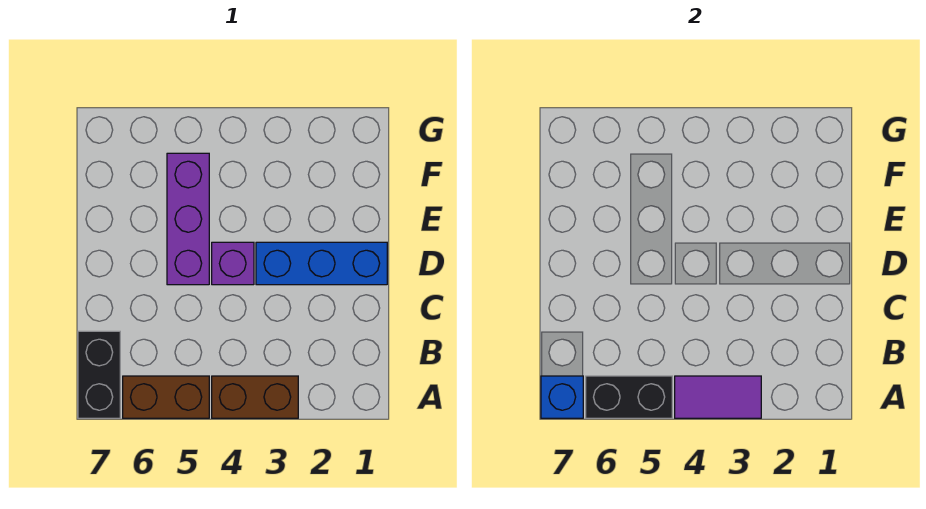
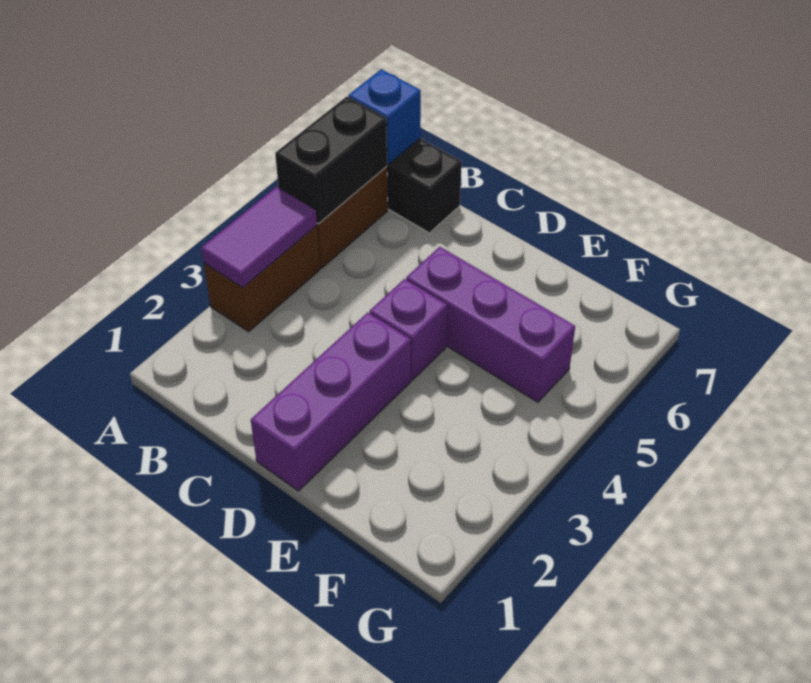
blue brick D1:D3 level 1 -> purple brick D1:D3 level 1

